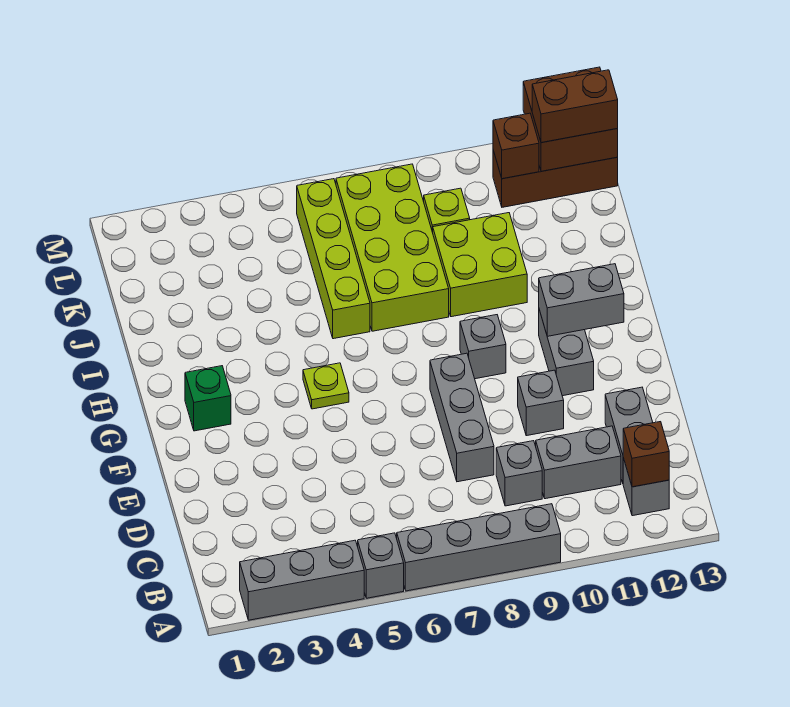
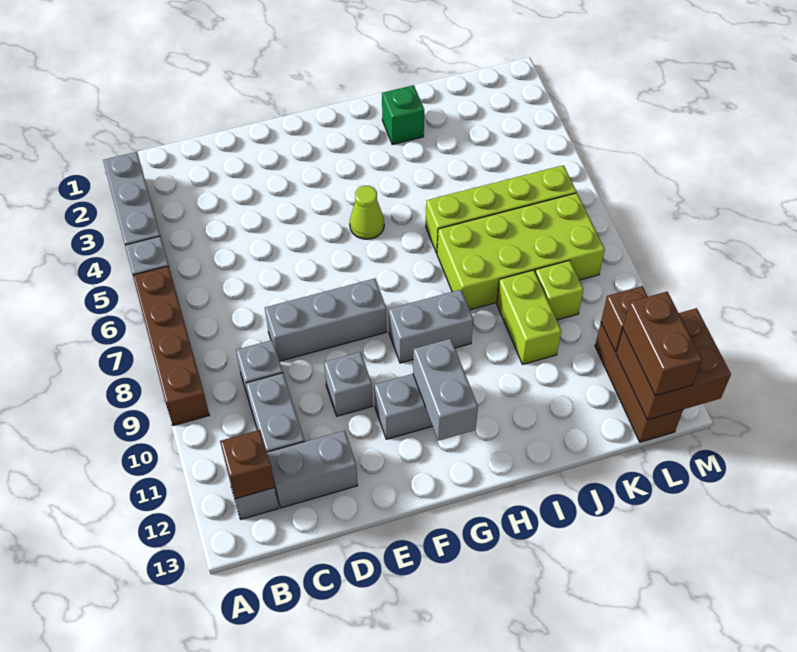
grey brick A6:A9 level 1 -> brown brick A6:A9 level 1
green brick G2 level 1 -> green brick I2 level 1
lime plate G5 level 1 -> lime cone G5 level 1
grey brick G9 level 1 -> grey brick G9:H9 level 1
lime brick I9:J10 level 1 -> lime brick J9:J10 level 1

